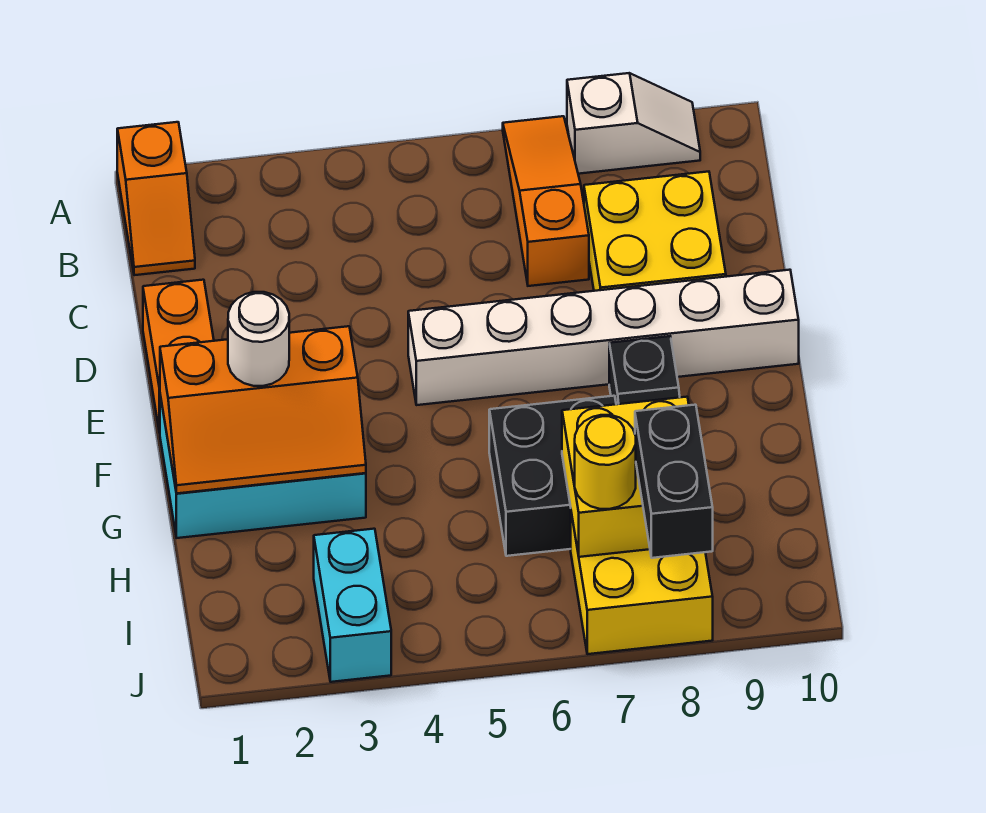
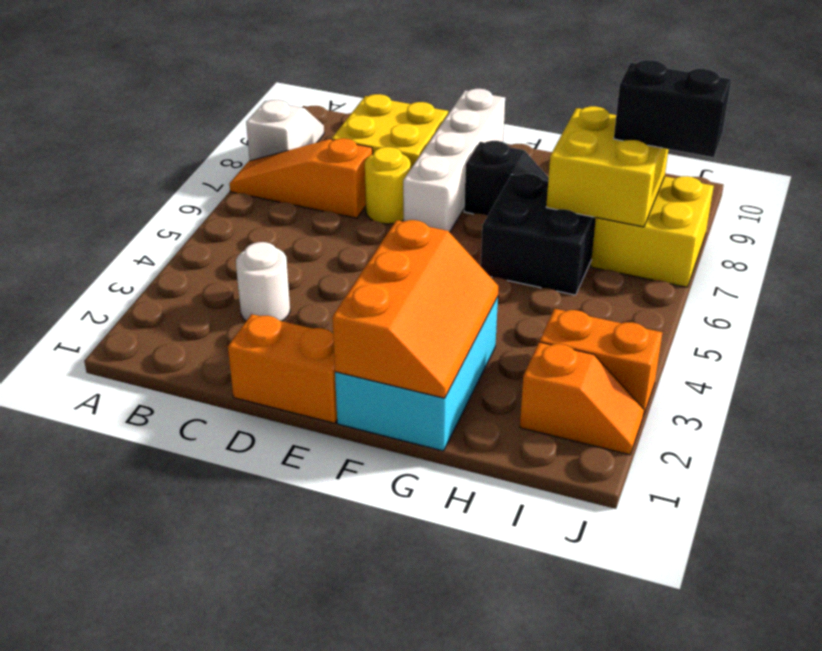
orange slope A1:B1 level 1 top A -> orange slope I2:J2 level 1 top I
white brick E5:E10 level 1 -> white brick E7:E10 level 1
white round brick F2 level 3 -> white round brick C3 level 1
cyan brick I3:J3 level 1 -> orange brick I3:J3 level 1
yellow round brick I7 level 3 -> yellow round brick D7 level 1

